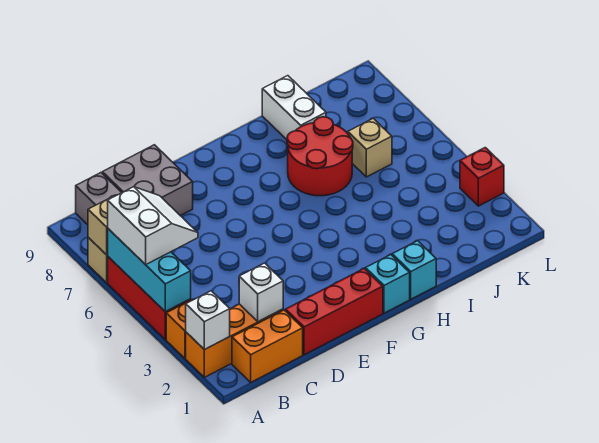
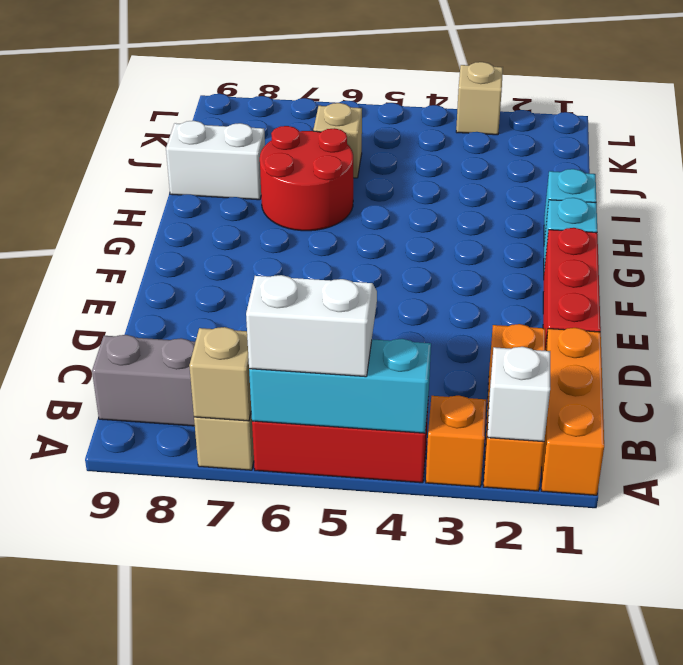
orange brick B1:C1 level 1 -> orange brick A1:C1 level 1
white brick C2 level 2 -> none
grey brick C8:D9 level 1 -> none
red brick L3 level 1 -> tan brick L3 level 1

